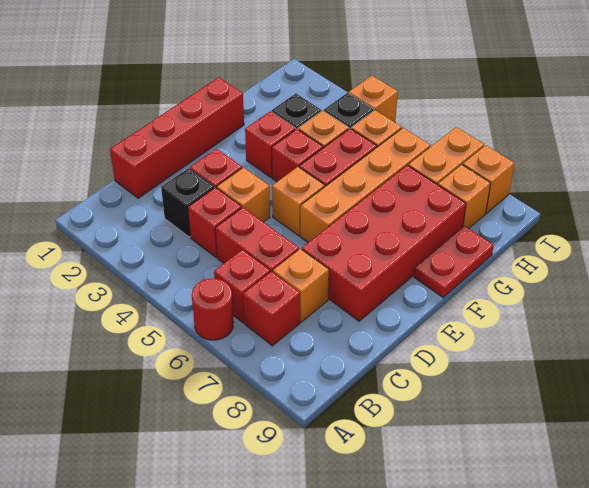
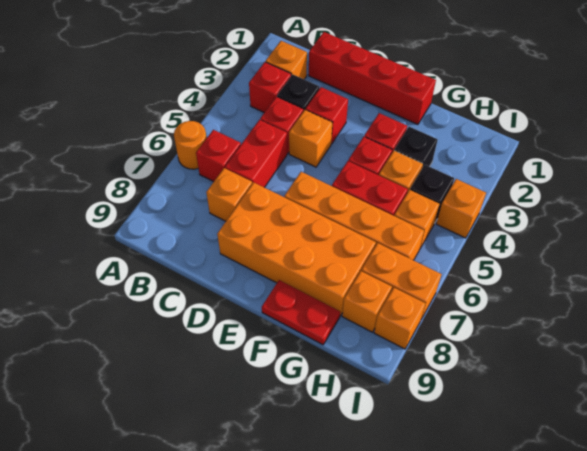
red round brick A6 level 1 -> orange round brick A6 level 1
red brick B7 level 1 -> red brick B3 level 1
red brick D7:G8 level 1 -> orange brick D7:G8 level 1
orange brick E5 level 1 -> orange brick B2 level 1

